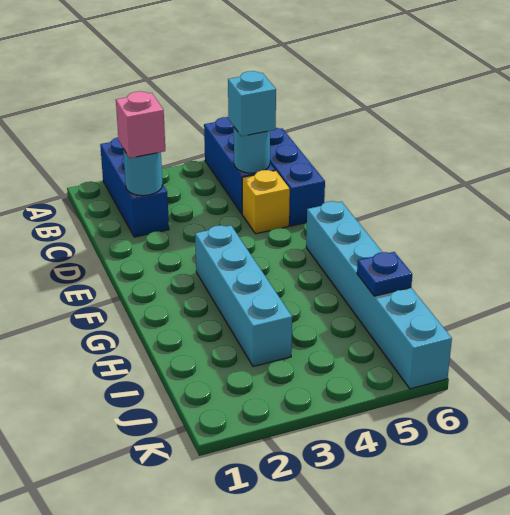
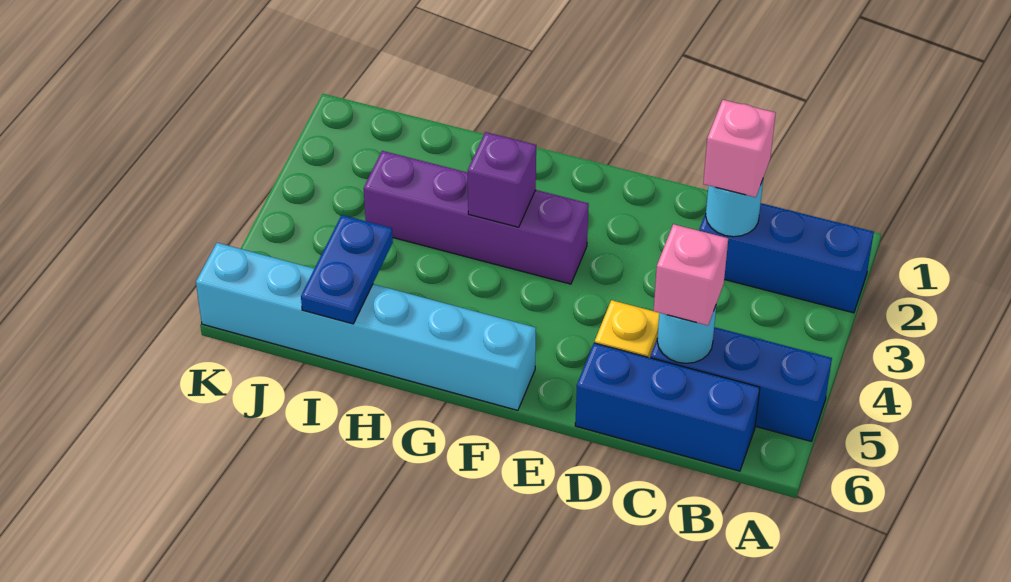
cyan brick C5 level 3 -> pink brick C5 level 3
cyan brick F3:I3 level 1 -> purple brick F3:I3 level 1
none -> purple brick G3 level 2
blue plate I6 level 2 -> blue plate I5:I6 level 2

